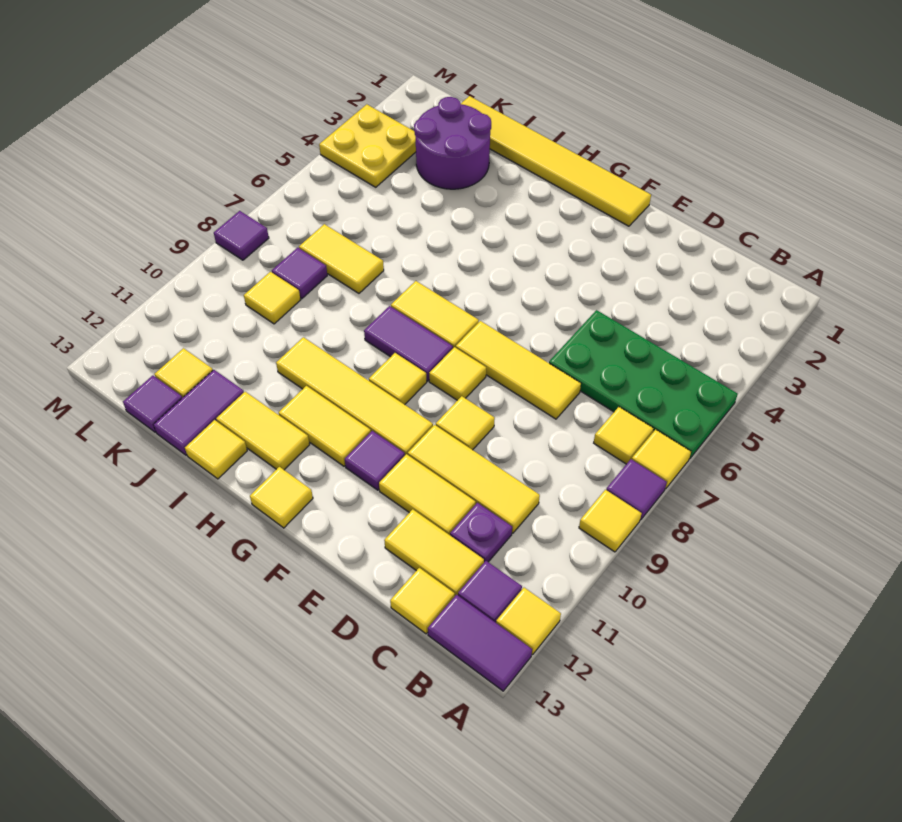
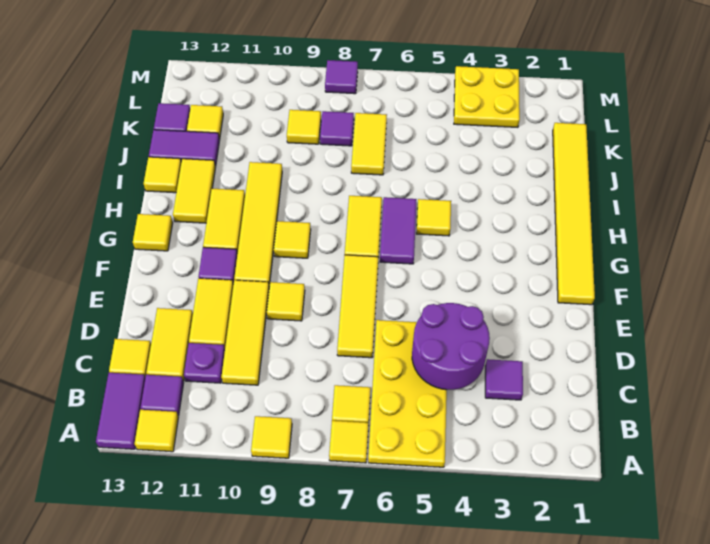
green plate A5:D6 level 1 -> yellow plate A5:D6 level 1
purple tile A8 level 1 -> purple tile C3 level 1
yellow tile F8 level 1 -> yellow tile H5 level 1
purple tile G8:H8 level 1 -> purple tile G6:H6 level 1
purple round brick J2:K3 level 1 -> purple round brick C4:D5 level 2

